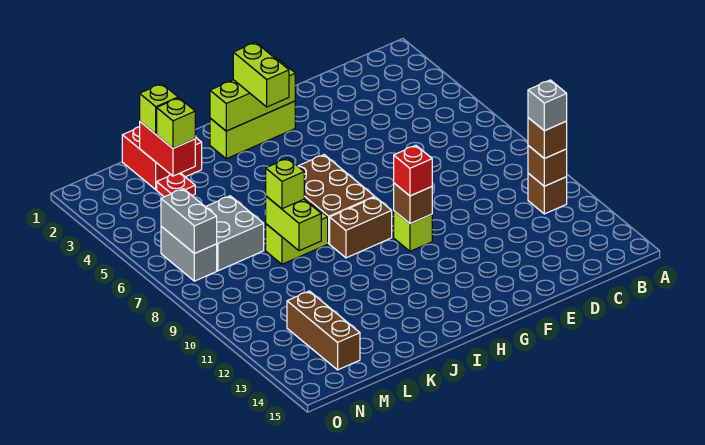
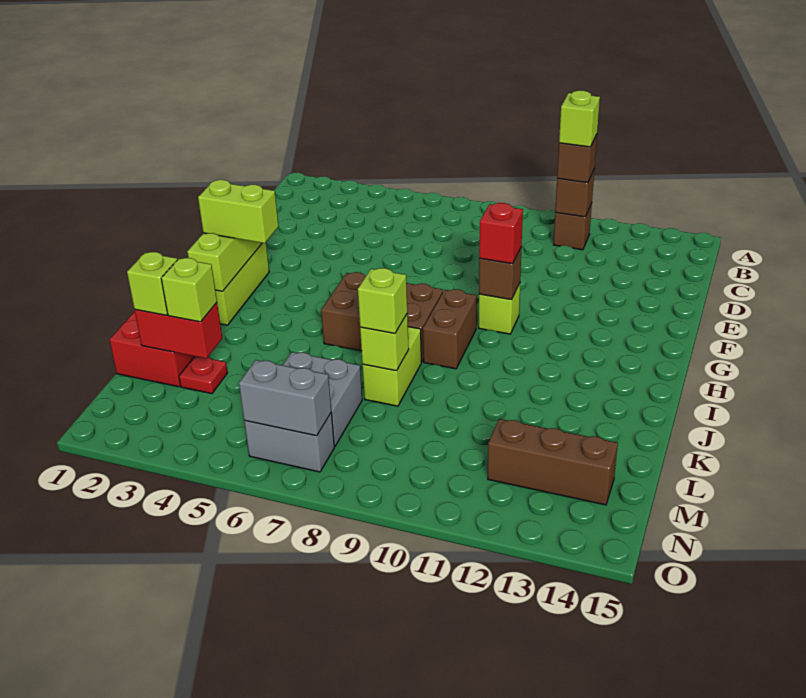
grey brick B11 level 4 -> lime brick B11 level 4
lime brick K8:K9 level 2 -> lime brick K8 level 2

